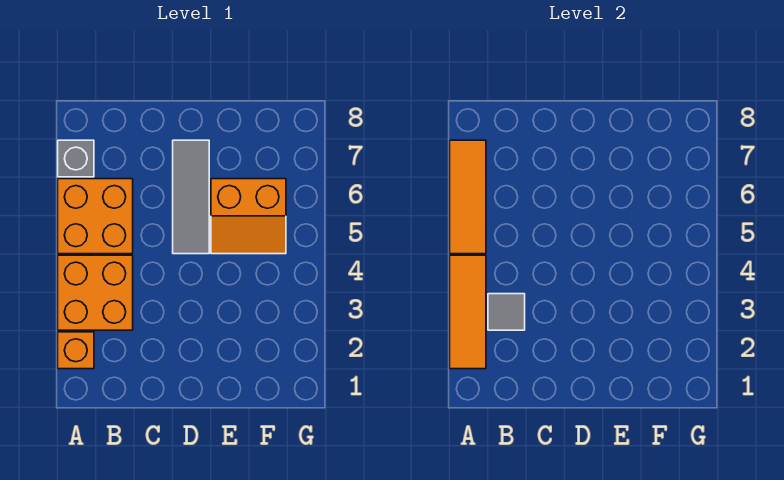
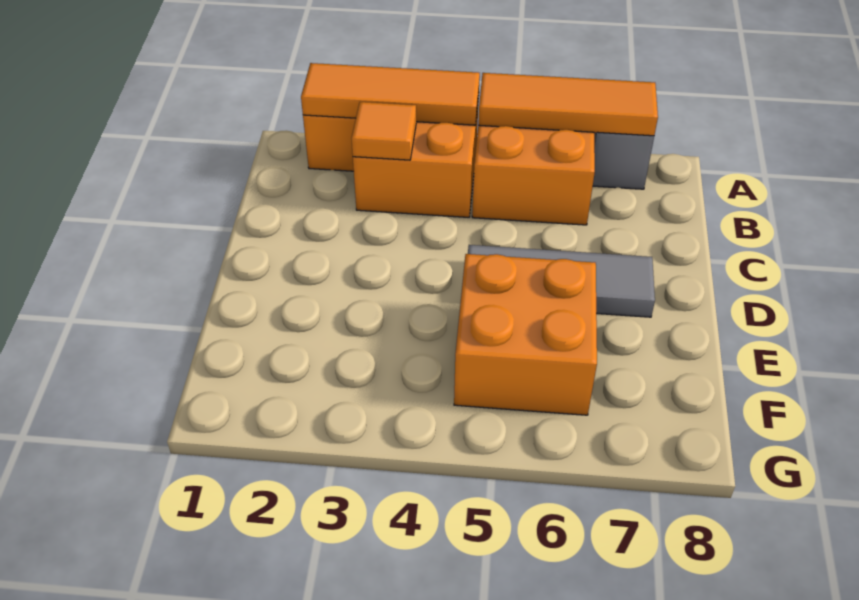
grey tile B3 level 2 -> orange tile B3 level 2
orange slope E5:F6 level 1 top 6 -> orange brick E5:F6 level 1

